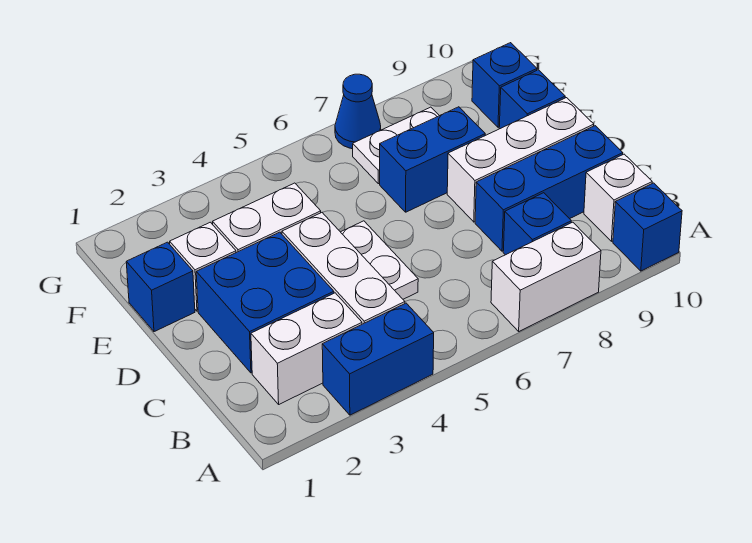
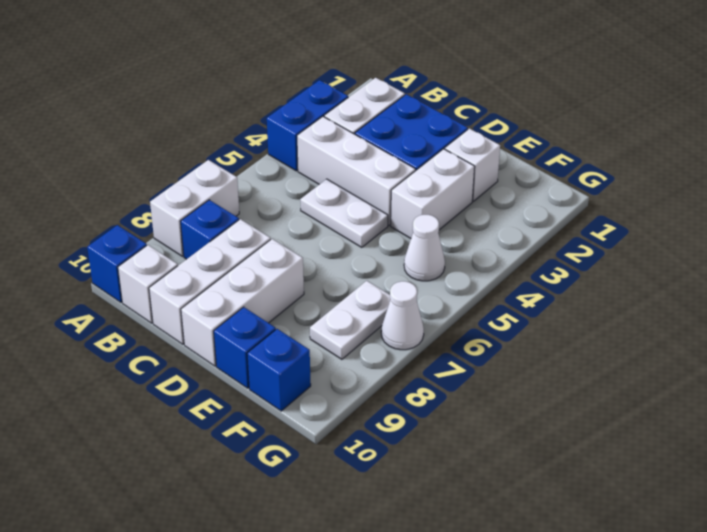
blue brick C8:C10 level 1 -> white brick C8:C10 level 1
blue brick E1 level 1 -> none
blue brick E7:E8 level 1 -> none
none -> white cone F5 level 1
blue cone G7 level 1 -> white cone G7 level 1

